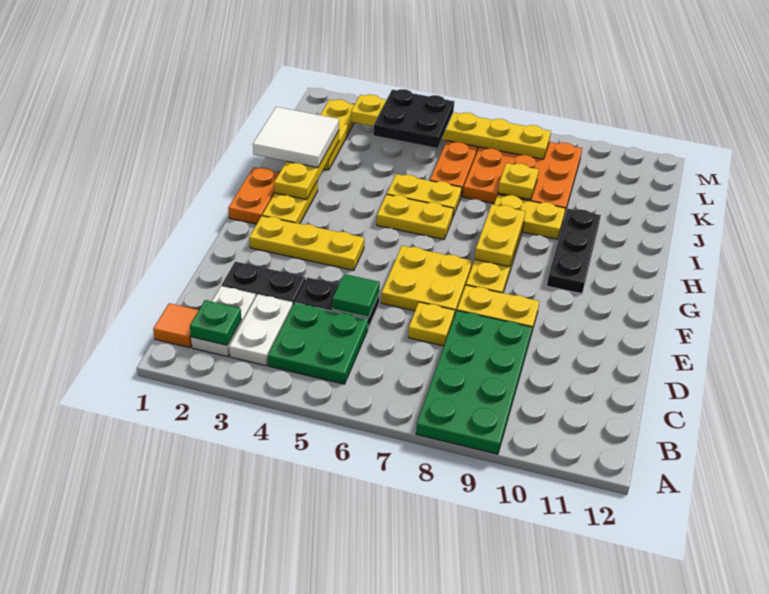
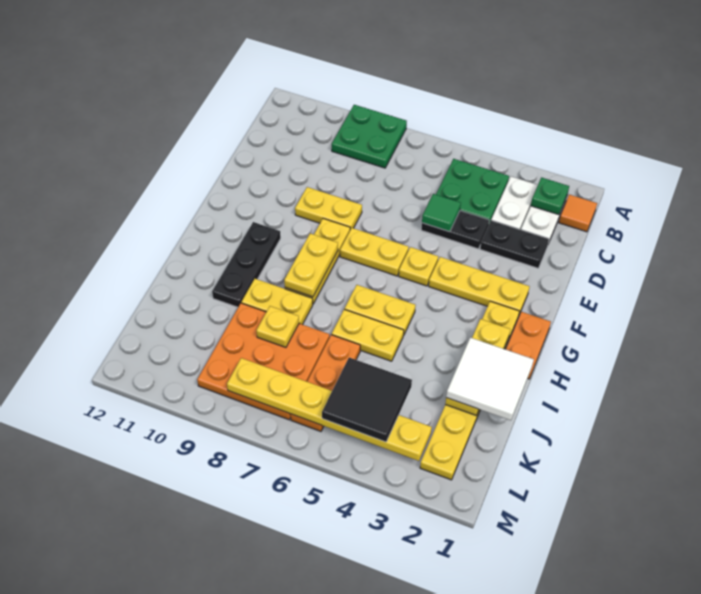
green plate A8:D9 level 1 -> green plate A8:B9 level 1
yellow plate D7 level 1 -> yellow plate F5 level 1
yellow plate E6:F7 level 1 -> yellow plate F6:F7 level 1
black plate K4:L5 level 3 -> black tile K4:L5 level 3

